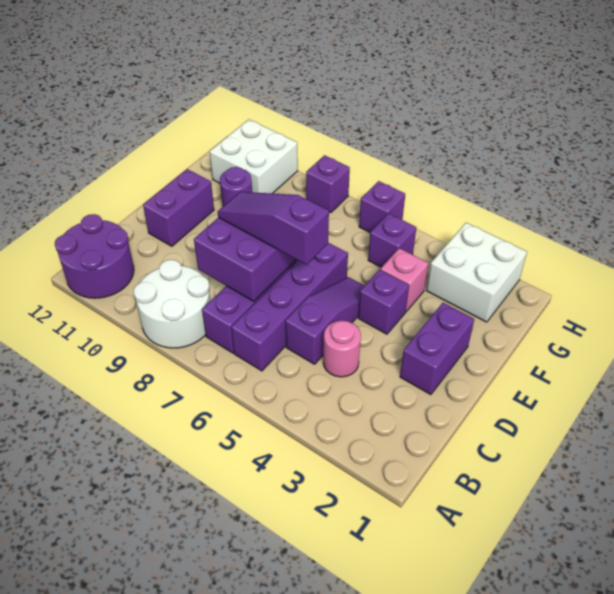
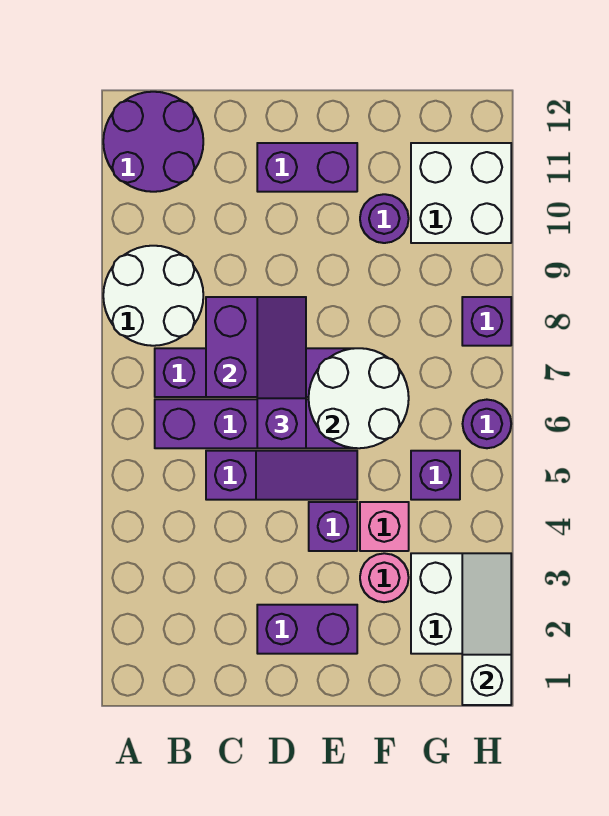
pink round brick C4 level 1 -> pink round brick F3 level 1
none -> white round brick E6:F7 level 2
none -> white slope H1:H3 level 2 top 1
purple brick H6 level 1 -> purple round brick H6 level 1

